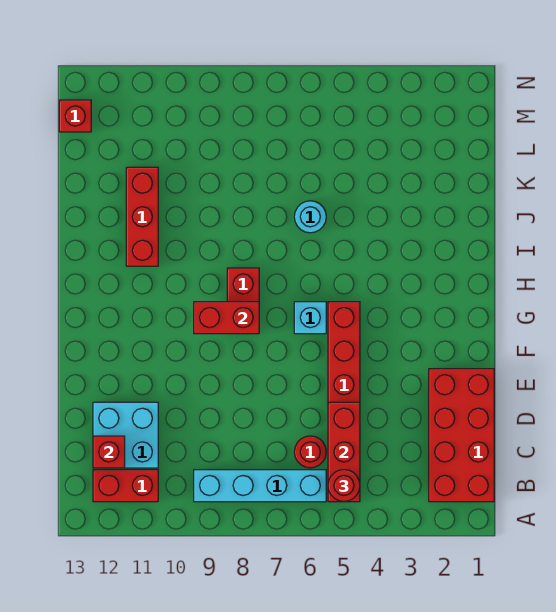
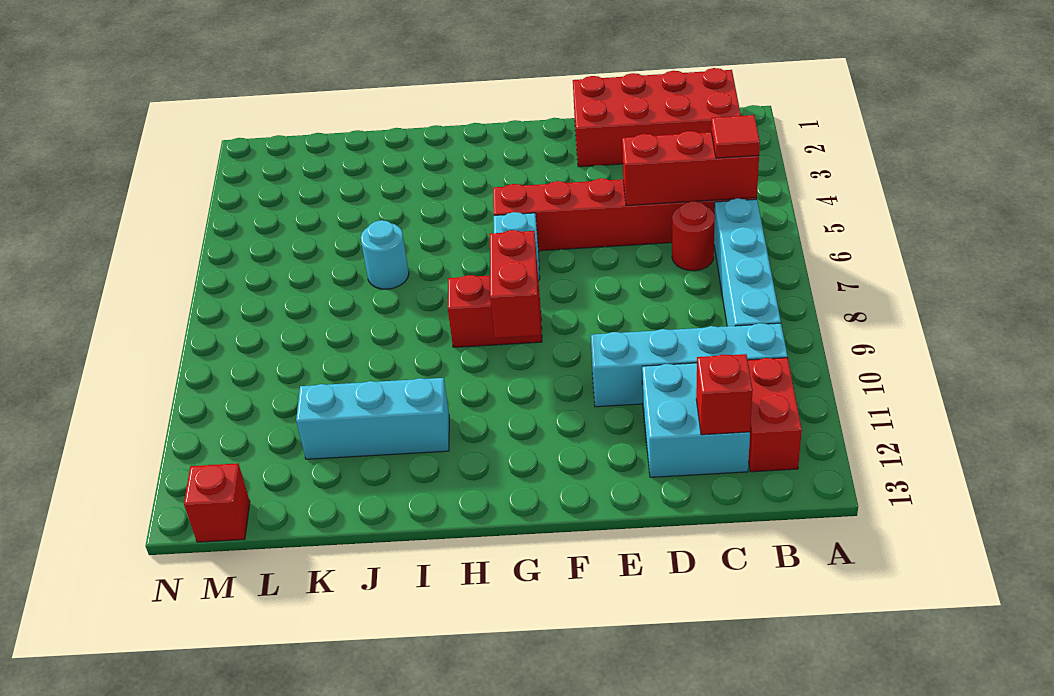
red round brick B5 level 3 -> red tile B5 level 3
none -> cyan brick B10:E10 level 1
red brick I11:K11 level 1 -> cyan brick I11:K11 level 1

